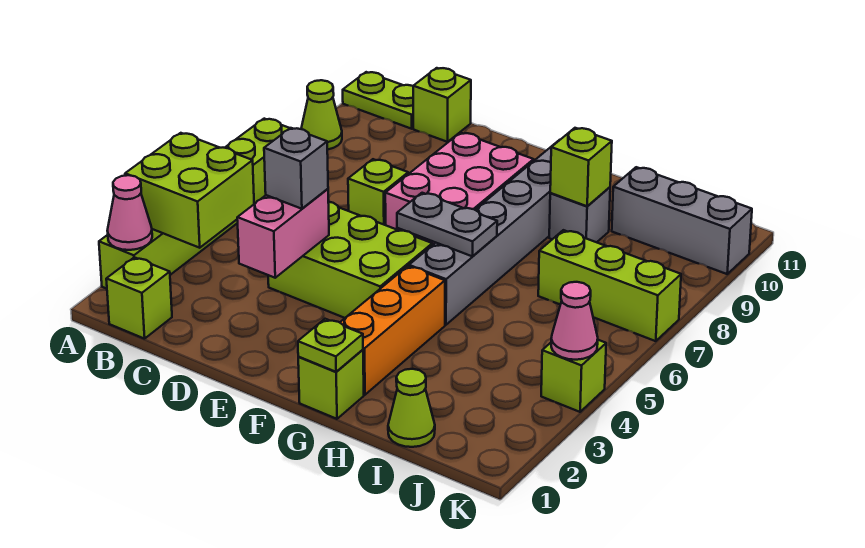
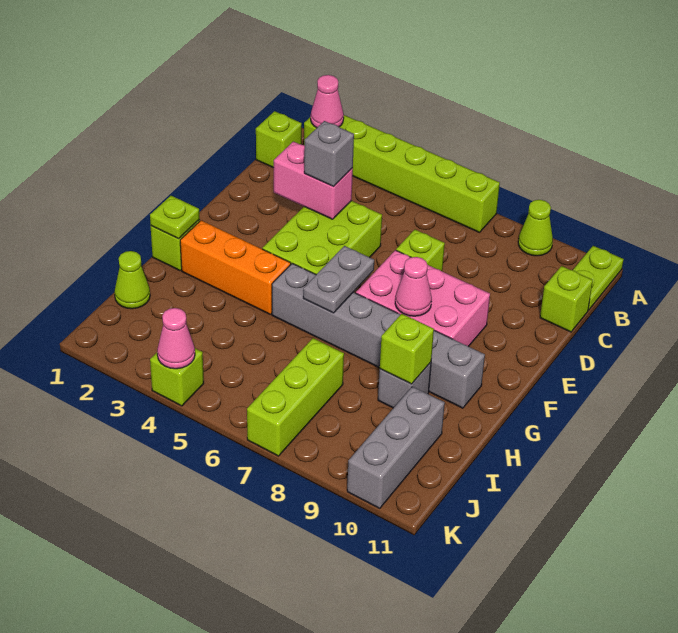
lime brick A3:B4 level 2 -> none
none -> pink cone F8 level 2

